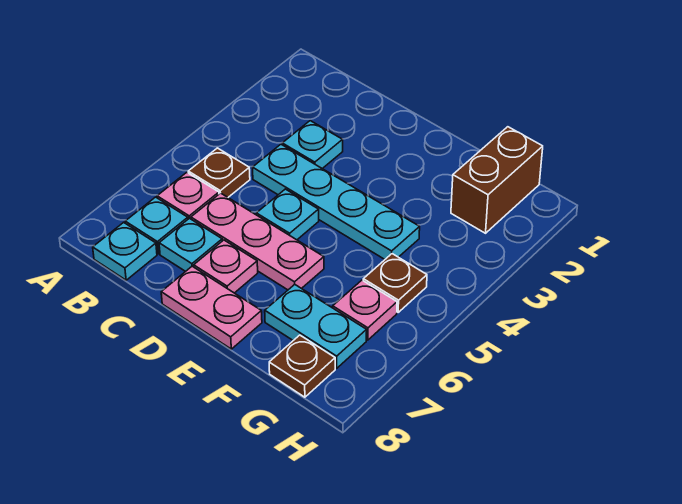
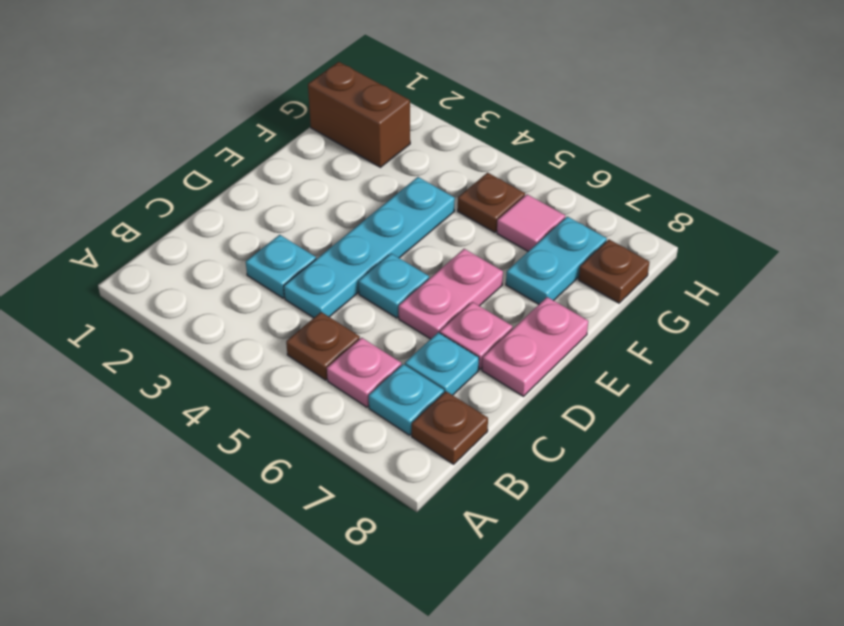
cyan plate B8 level 1 -> brown plate B8 level 1
pink plate C6:E6 level 1 -> pink plate D6:E6 level 1
pink plate G6 level 1 -> pink tile G6 level 1

